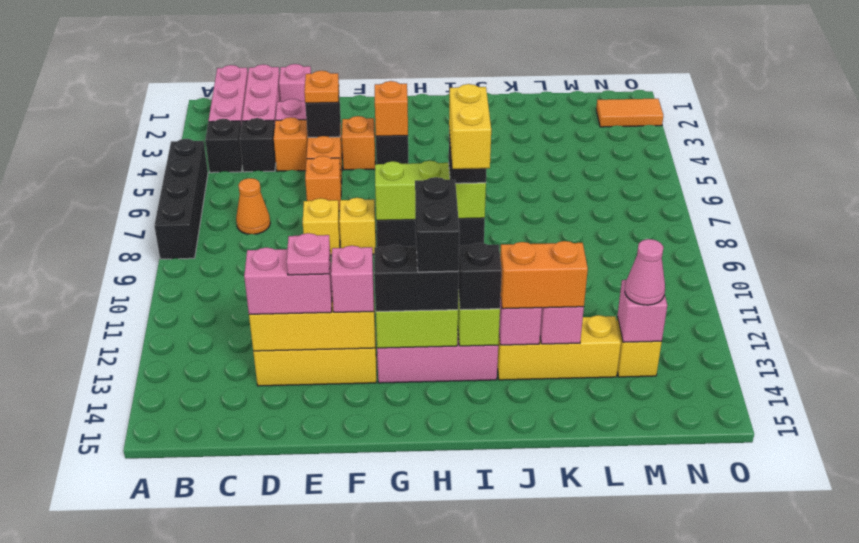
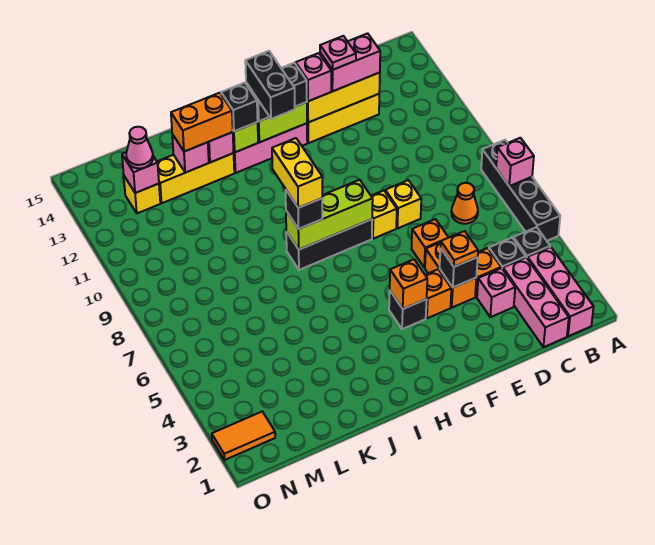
pink brick D1 level 1 -> pink brick A7 level 2

